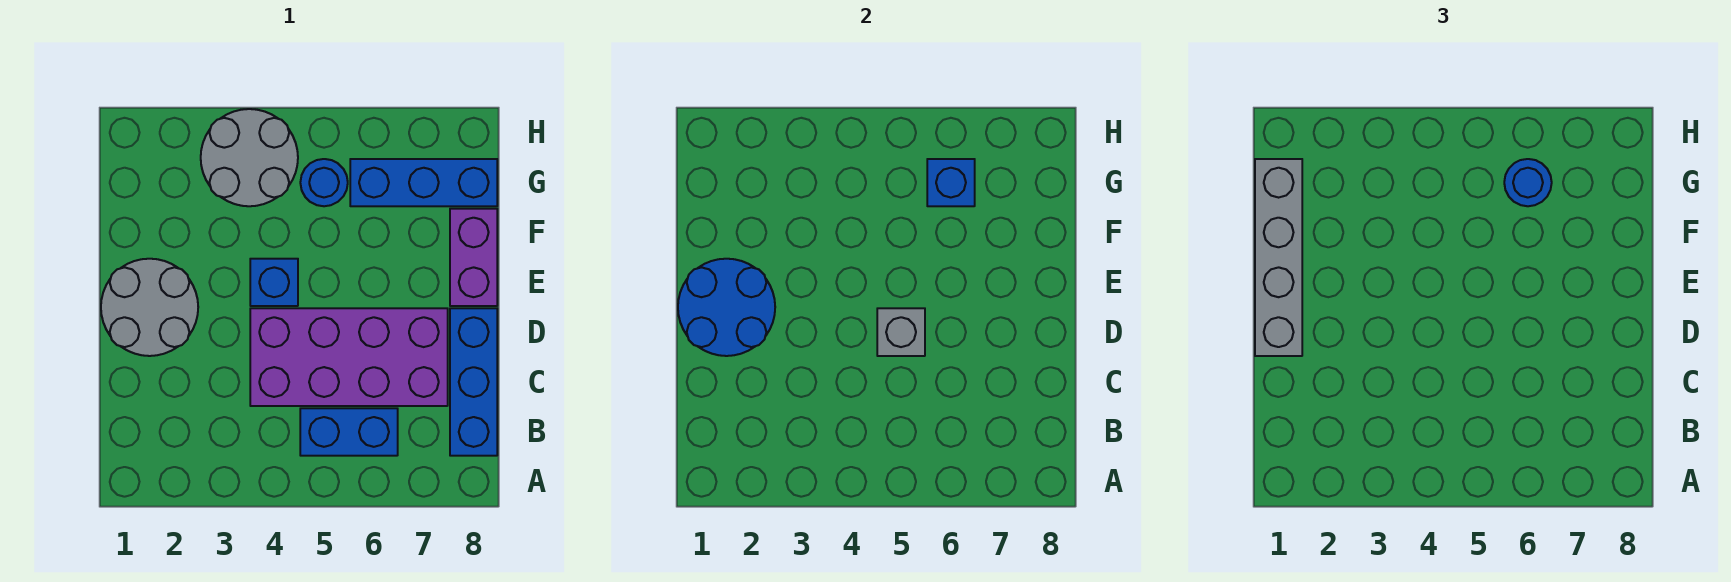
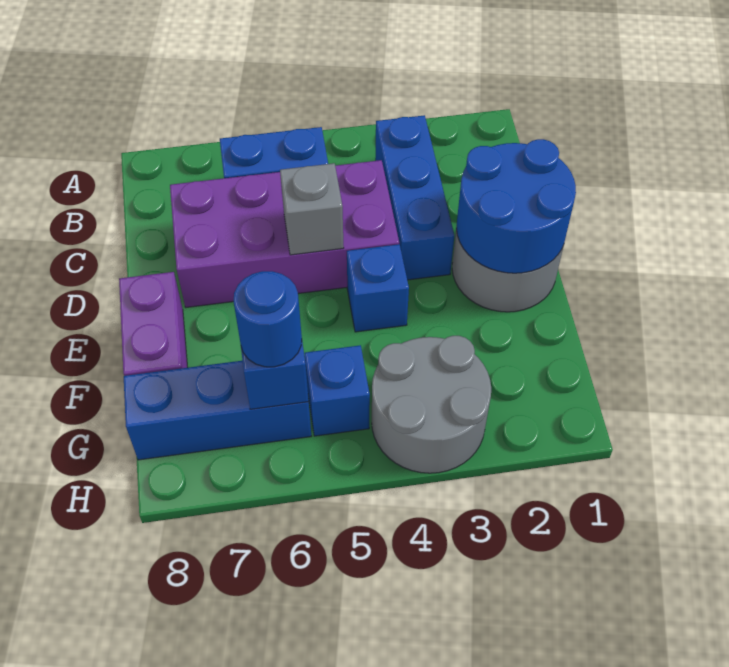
blue brick B8:D8 level 1 -> blue brick B3:D3 level 1
grey brick D1:G1 level 3 -> none
blue round brick G5 level 1 -> blue brick G5 level 1

